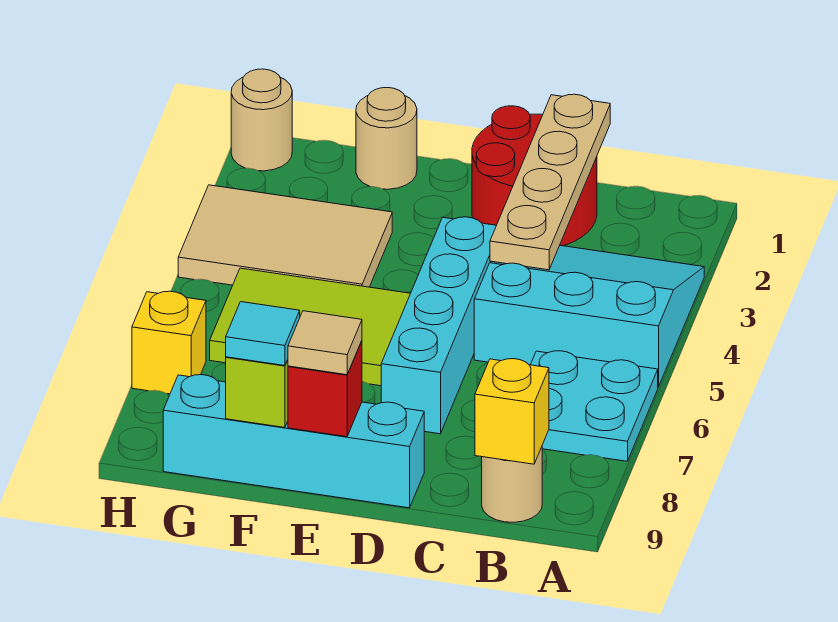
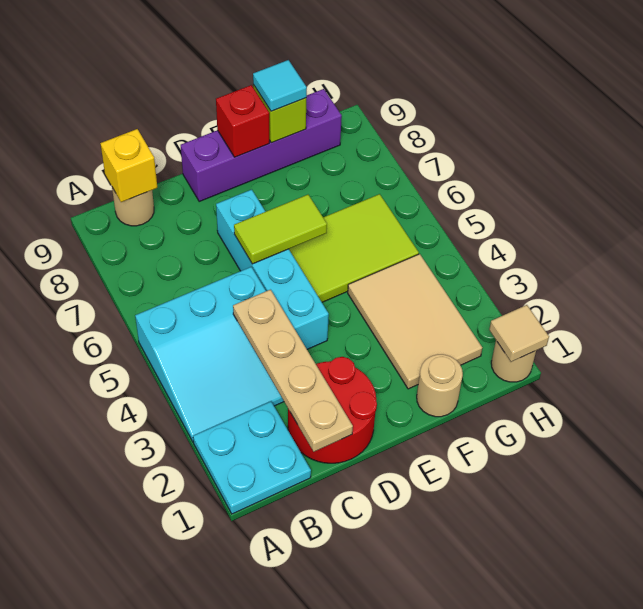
cyan plate A6:B7 level 1 -> cyan plate A1:B2 level 1
none -> lime tile D6:E6 level 2
cyan brick D9:G9 level 1 -> purple brick D9:G9 level 1
tan tile E9 level 3 -> tan tile H1 level 2
tan tile F3:H4 level 1 -> tan tile F2:G4 level 1
yellow brick H7 level 1 -> none

